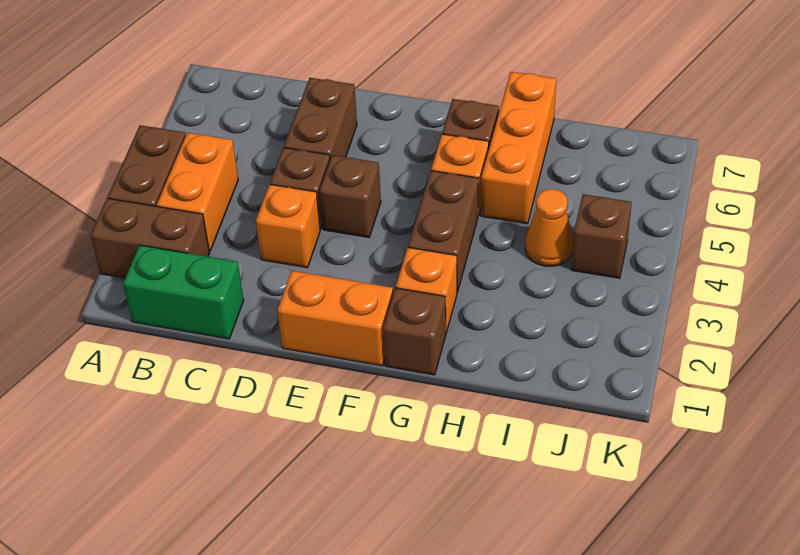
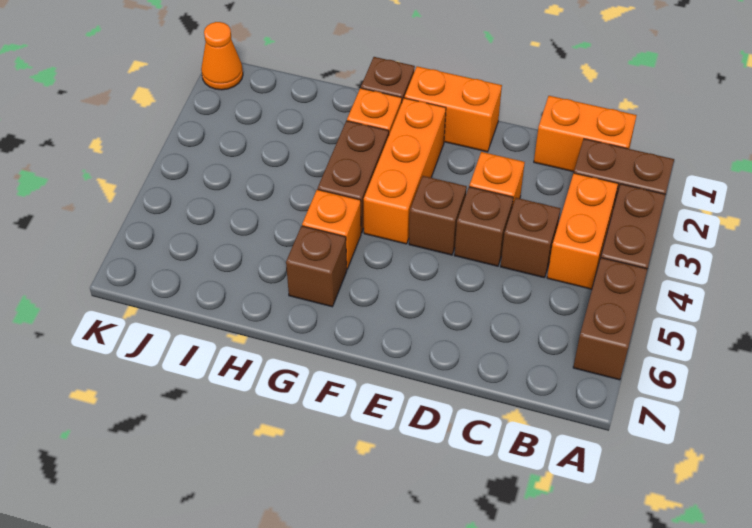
green brick B1:C1 level 1 -> orange brick B1:C1 level 1
brown brick D5:D6 level 1 -> brown brick A5:A6 level 1
orange brick H5:H7 level 1 -> orange brick F2:F4 level 1
orange cone I4 level 1 -> orange cone K1 level 1
brown brick J4 level 1 -> brown brick C4 level 1

